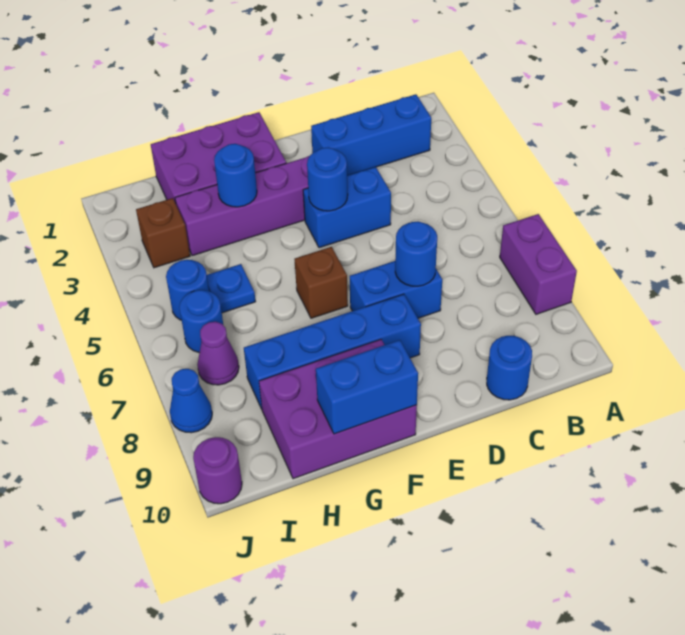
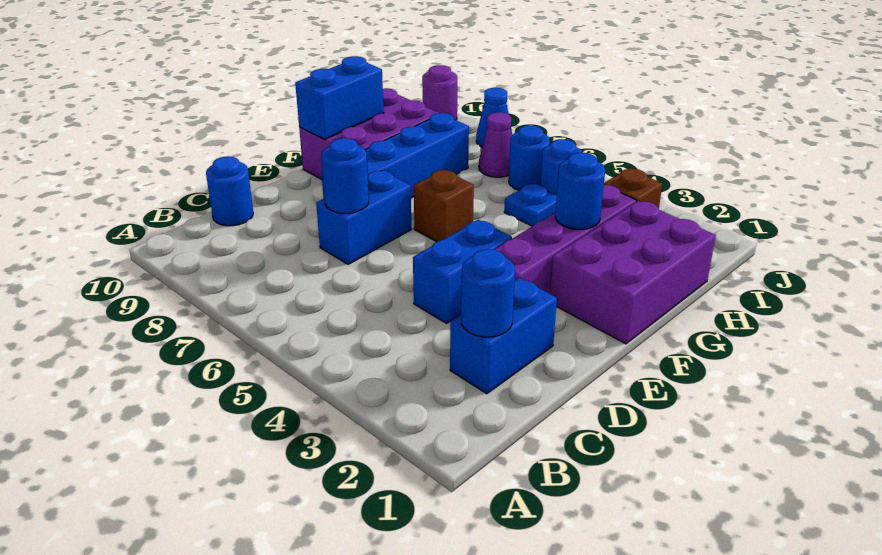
purple brick A7:A8 level 1 -> none
blue brick B2:D2 level 1 -> blue brick C2:D2 level 1
blue round brick E4 level 2 -> blue round brick C2 level 2

